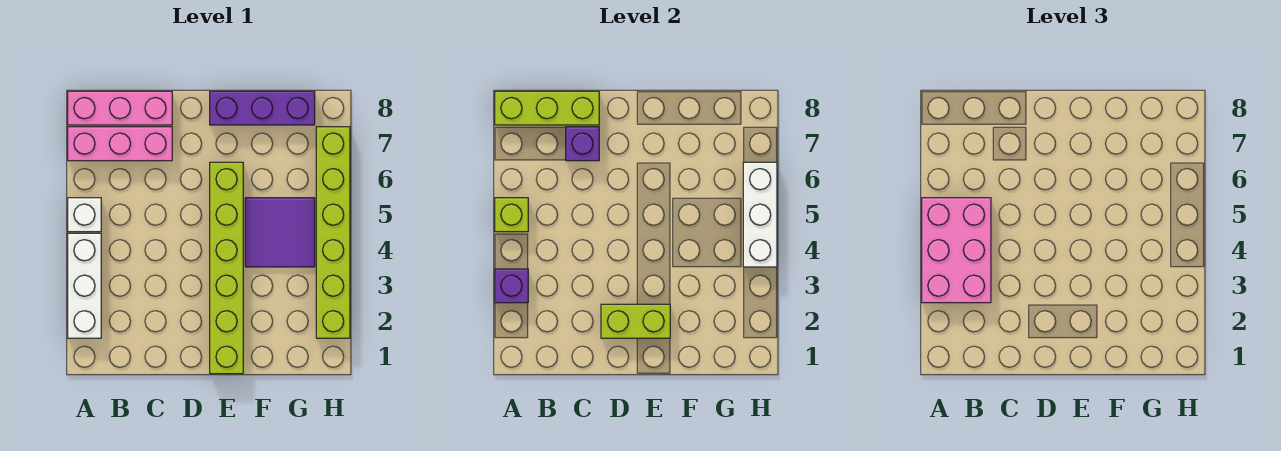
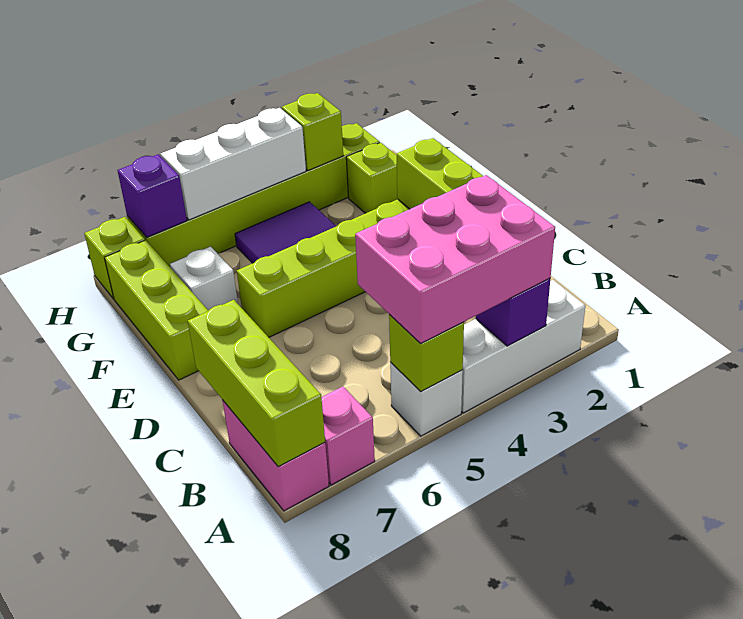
pink brick A7:C7 level 1 -> pink brick A7 level 1
pink brick A8:C8 level 1 -> pink brick A8:B8 level 1
purple brick C7 level 2 -> purple brick H7 level 2
purple brick E8:G8 level 1 -> lime brick E8:G8 level 1
none -> white brick F7 level 1
none -> lime brick G2 level 1
none -> lime brick H3 level 2
none -> lime brick H8 level 1

